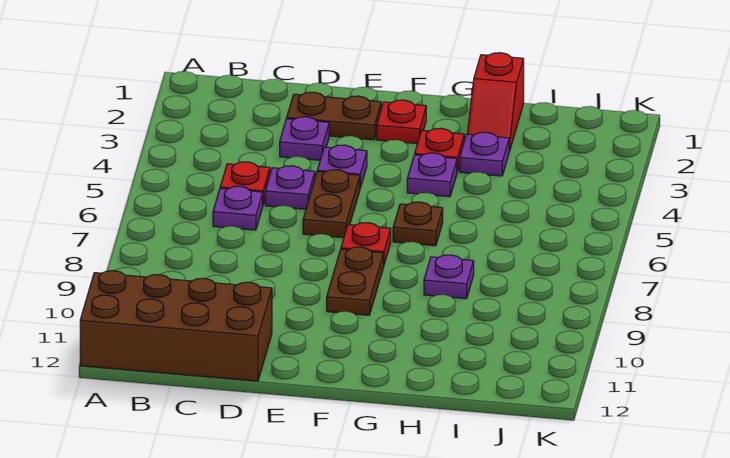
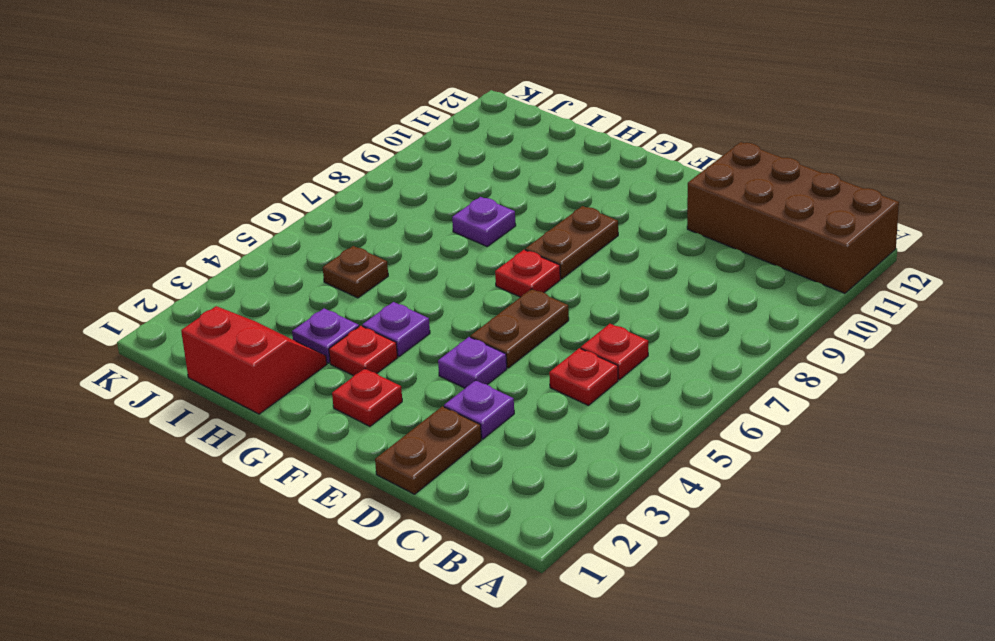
purple plate C6 level 1 -> red plate C6 level 1
brown plate D2:E2 level 1 -> brown plate D1:D2 level 1
purple plate D5 level 1 -> none
brown plate G6 level 1 -> brown plate I5 level 1
red slope H1:H2 level 1 top 1 -> red slope H1:I2 level 1 top 1

